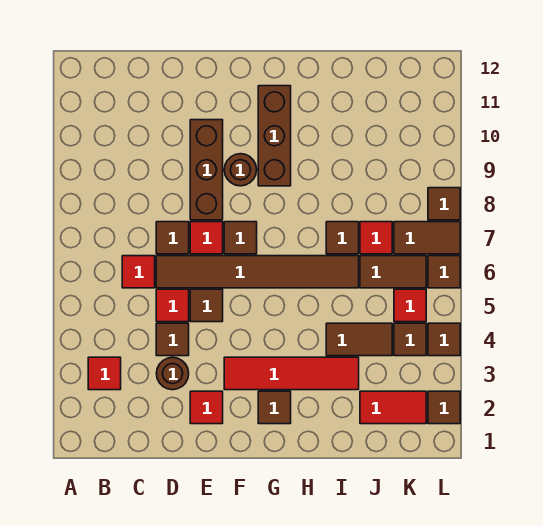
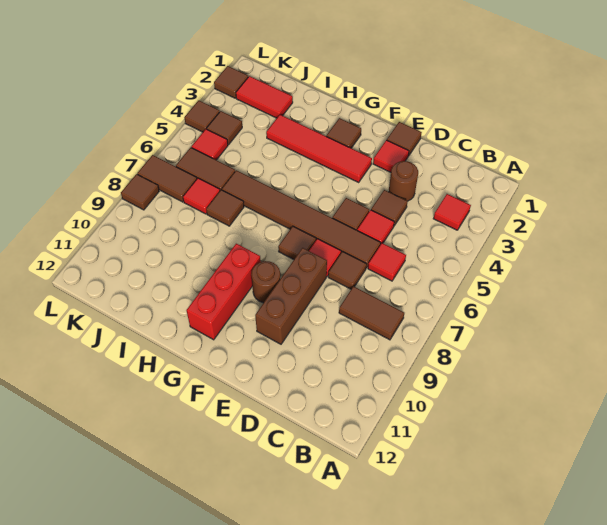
brown brick G9:G11 level 1 -> red brick G9:G11 level 1
brown tile I4:J4 level 1 -> brown tile B8:C8 level 1
brown tile L6 level 1 -> brown tile E1 level 1

